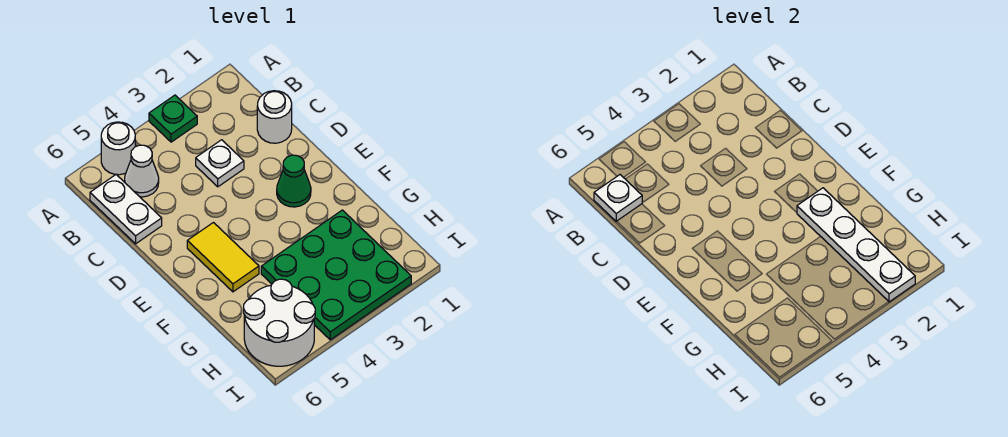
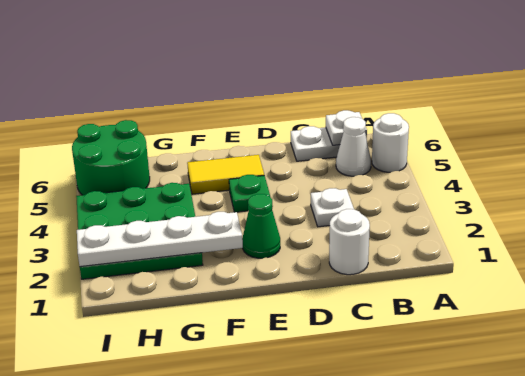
green plate A3 level 1 -> green plate E4 level 1
white round brick H5:I6 level 1 -> green round brick H5:I6 level 1

